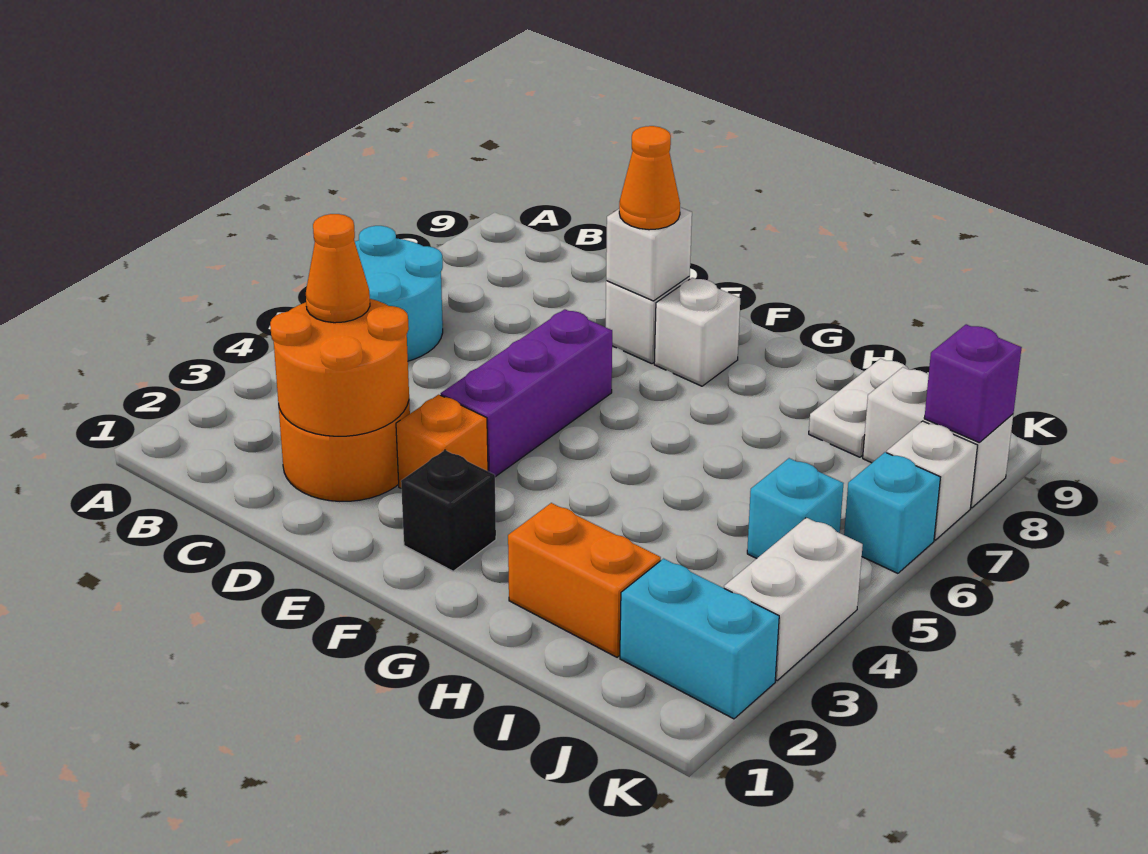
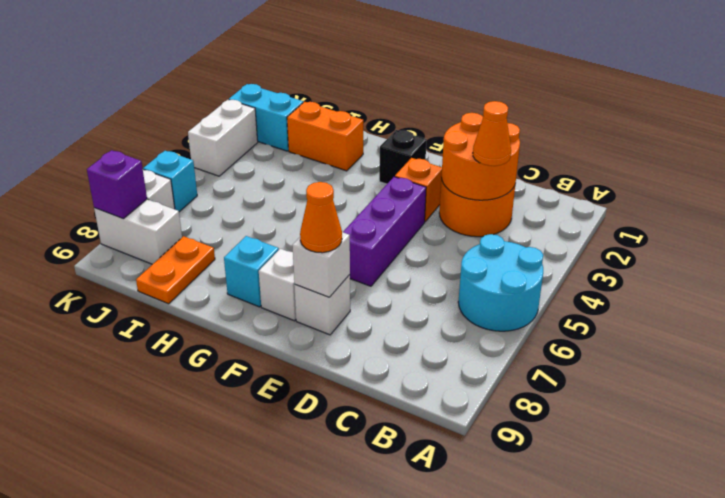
white plate I8:I9 level 1 -> orange plate I8:I9 level 1
cyan brick J5 level 1 -> cyan brick G8 level 1

